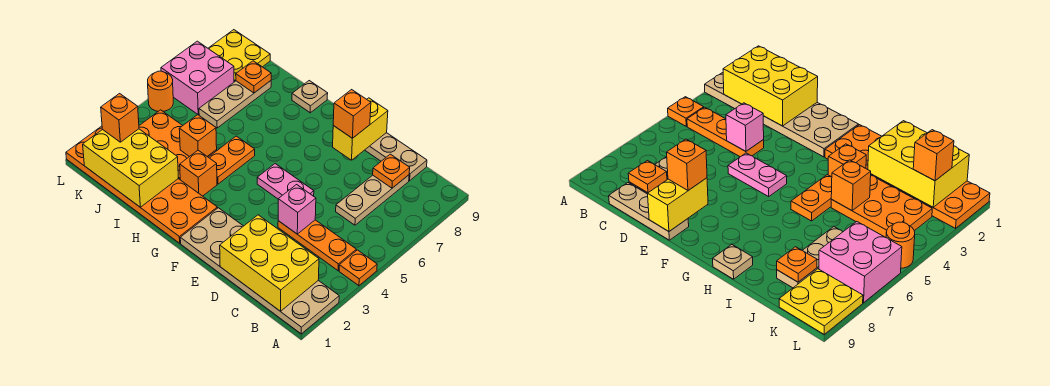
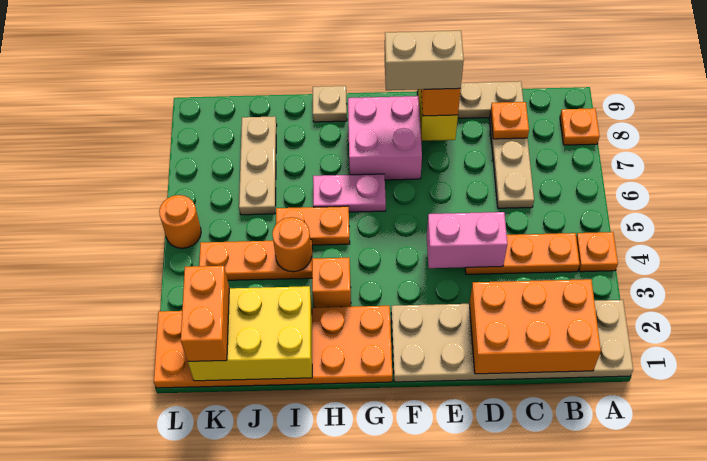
yellow brick B1:D2 level 2 -> orange brick B1:D2 level 2
pink brick D4 level 2 -> pink brick D4:E4 level 2
pink plate E5:F5 level 1 -> pink plate G6:H6 level 1
none -> tan brick E8:F8 level 4
orange plate H4:H5 level 1 -> orange plate H5:I5 level 1
orange plate I3:K4 level 1 -> orange plate I4:K4 level 1
orange brick I4 level 2 -> orange round brick I4 level 2
orange plate J8 level 2 -> orange plate A8 level 1
orange brick K2 level 3 -> orange brick K1:K2 level 3
pink brick K6:L7 level 1 -> pink brick F7:G8 level 1
yellow plate K8:L9 level 1 -> none

